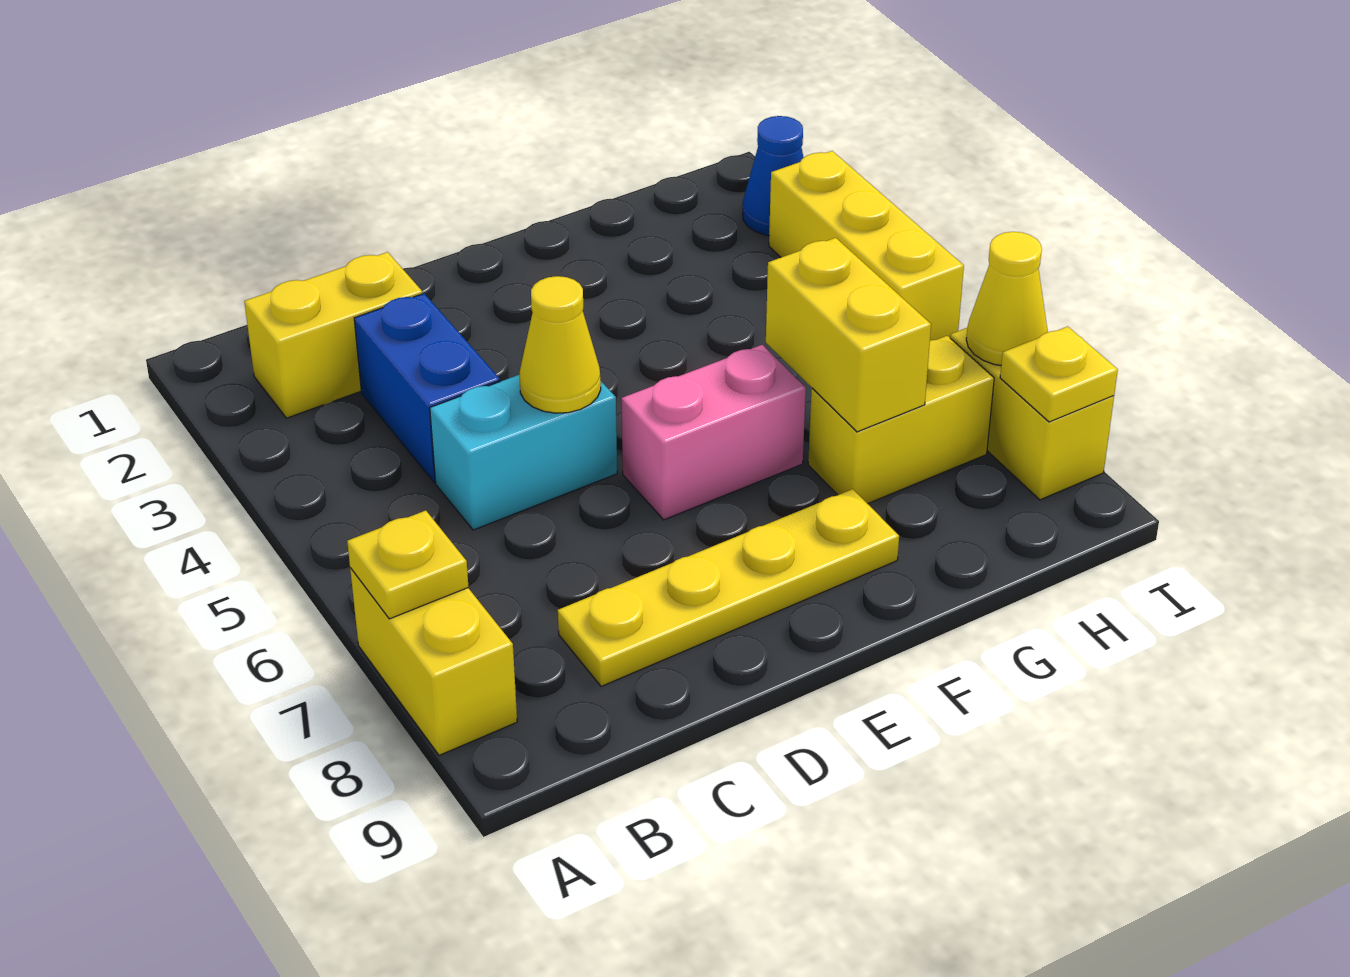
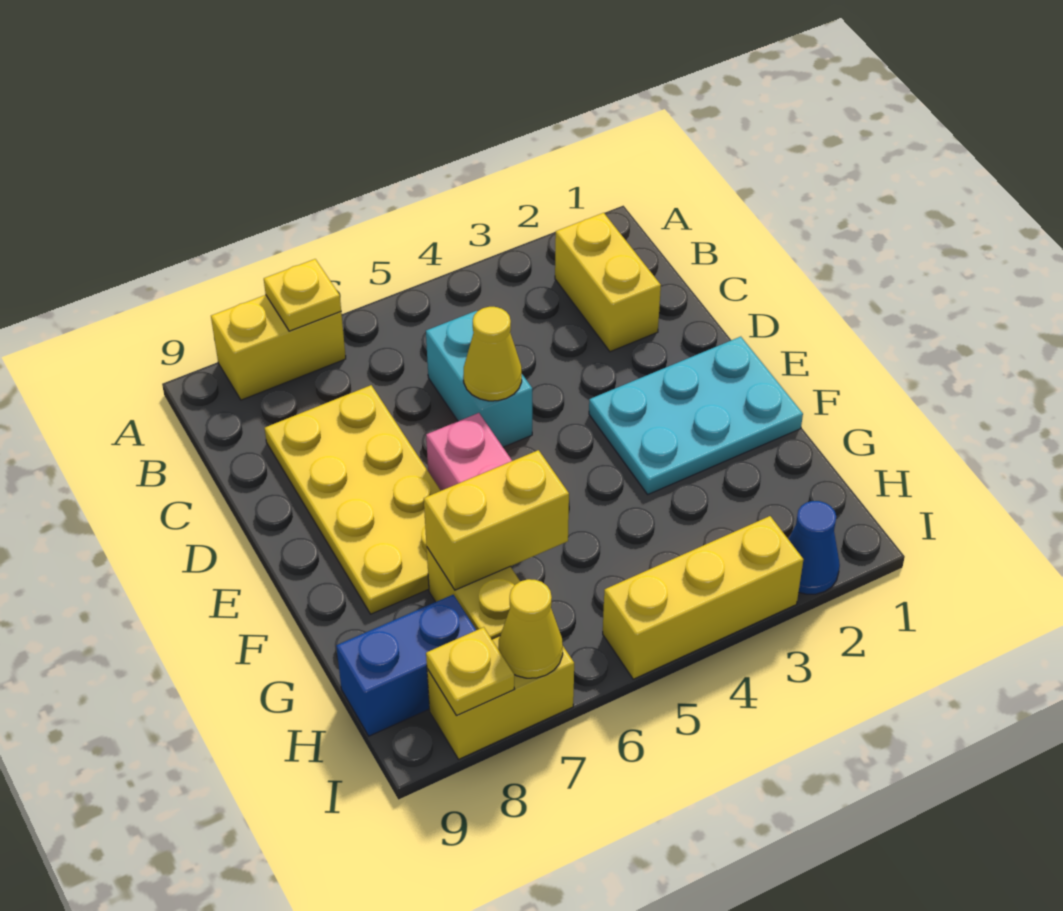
blue brick C3:C4 level 1 -> blue brick H8:H9 level 1
yellow plate C8:F8 level 1 -> yellow plate C7:F8 level 1
none -> cyan plate E1:F3 level 1

